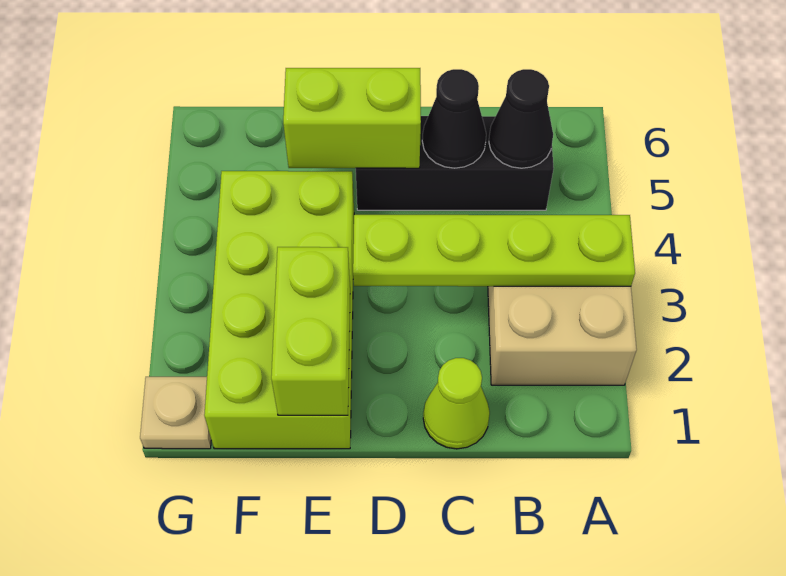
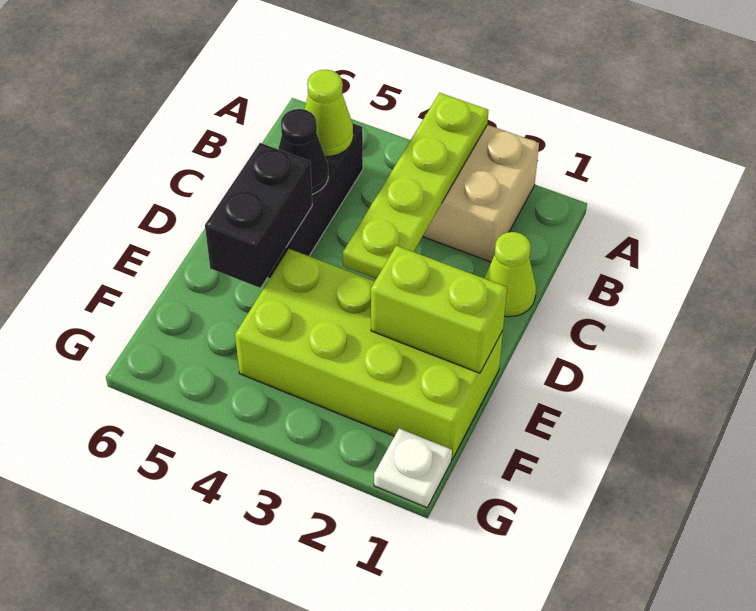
black cone B5 level 2 -> lime cone B5 level 2
lime brick D5:E5 level 2 -> black brick D5:E5 level 2
tan plate G1 level 1 -> white plate G1 level 1

